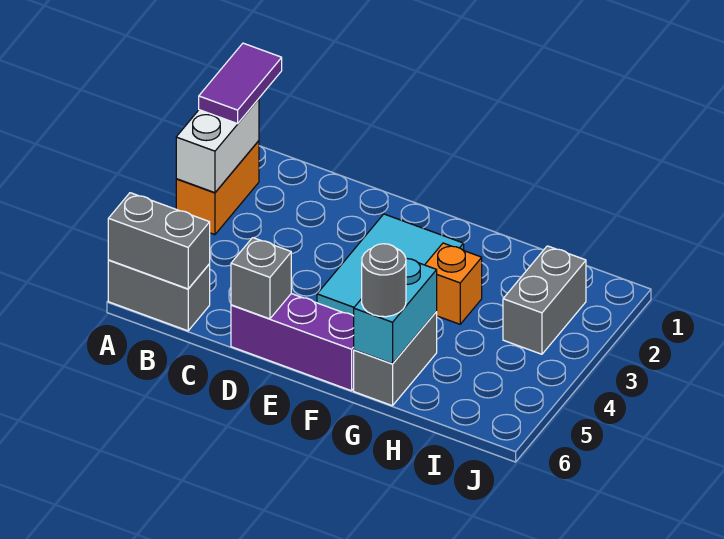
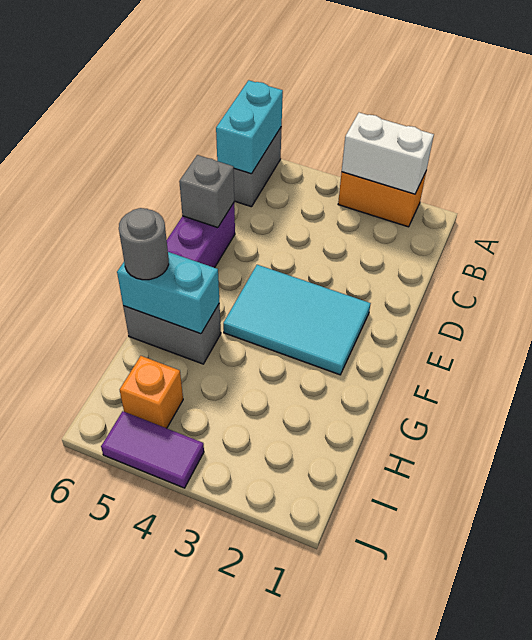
purple tile A1:A2 level 3 -> purple tile J4:J5 level 1
grey brick A6:B6 level 2 -> cyan brick A6:B6 level 2
orange brick G3 level 1 -> orange brick I5 level 1
grey brick I2:I3 level 1 -> none

